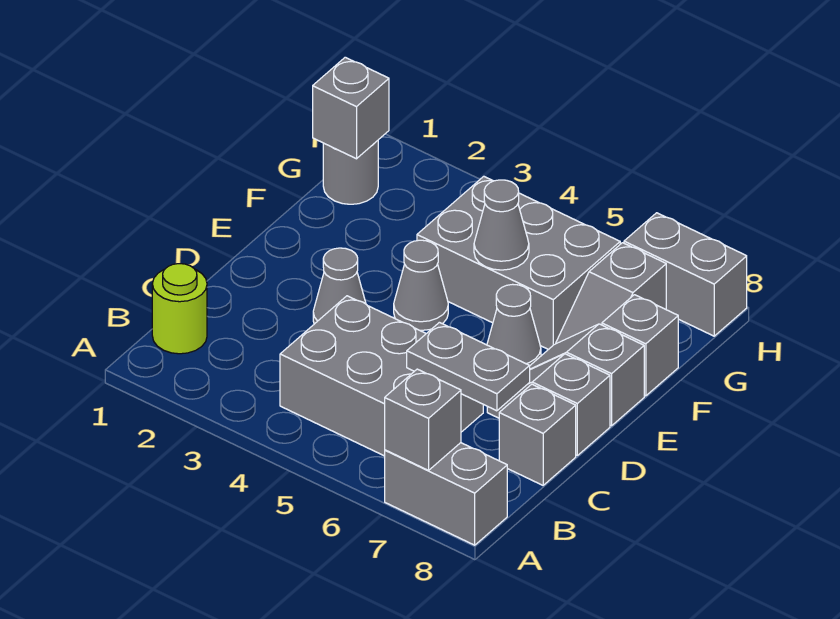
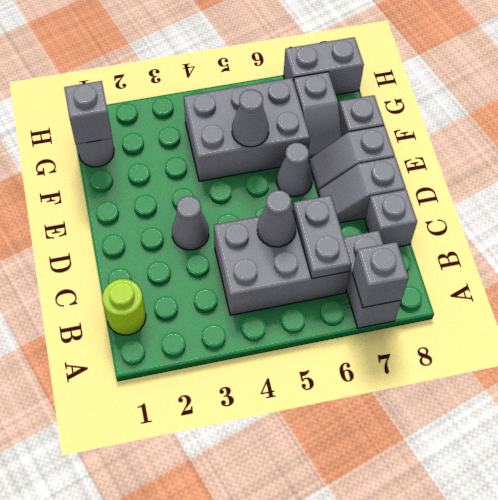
grey brick A7:A8 level 1 -> grey brick A7:B7 level 1
grey plate C6:C7 level 2 -> grey plate B6:C6 level 2
grey cone E4 level 1 -> grey cone C5 level 2

